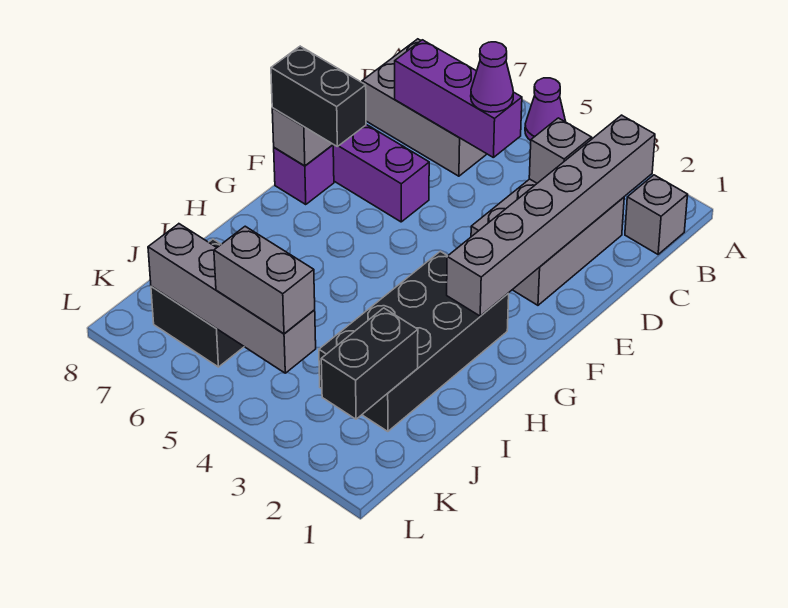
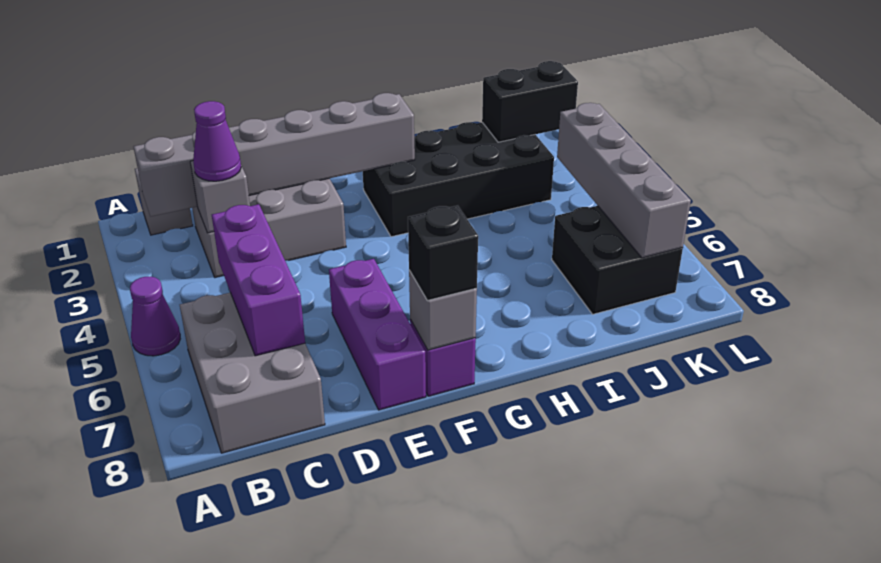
purple cone C5 level 3 -> purple cone C3 level 3
black brick F7:F8 level 3 -> black brick F8 level 3
grey brick K4:K5 level 3 -> none

